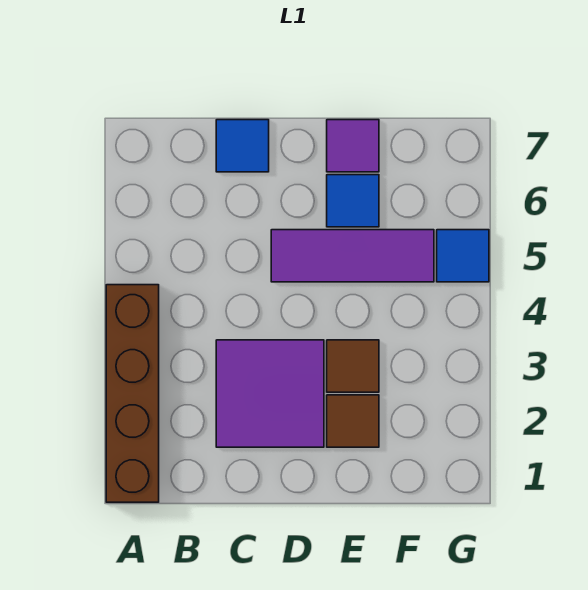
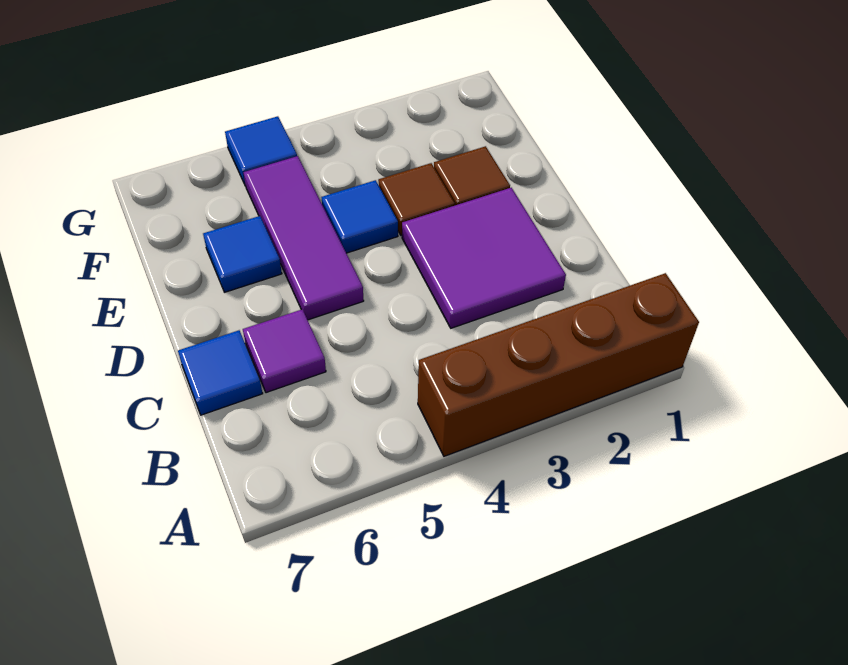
none -> blue tile E4 level 1
purple tile E7 level 1 -> purple tile C6 level 1

